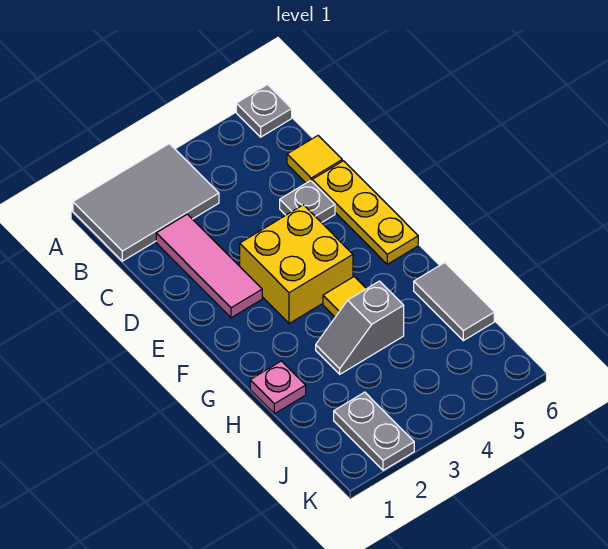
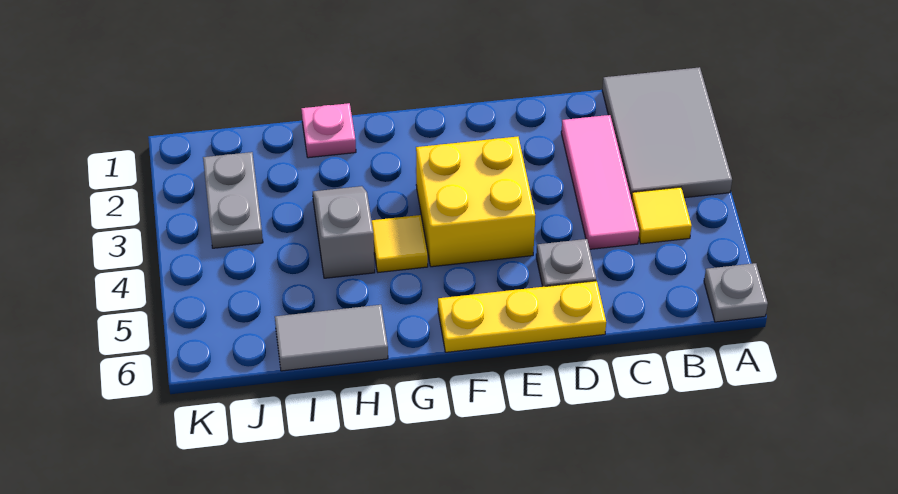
pink tile C2:E2 level 1 -> pink tile C2:C4 level 1
yellow tile C6 level 1 -> yellow tile B4 level 1
grey plate J2:K2 level 1 -> grey plate J2:J3 level 1

